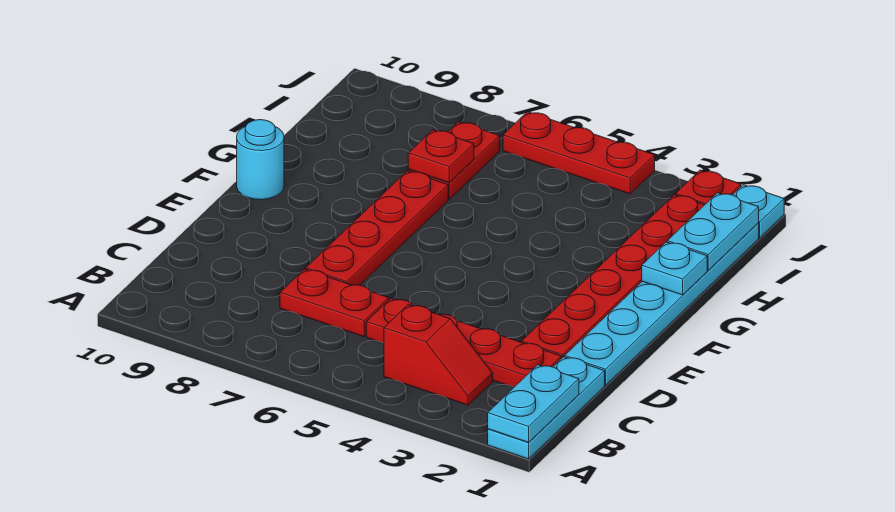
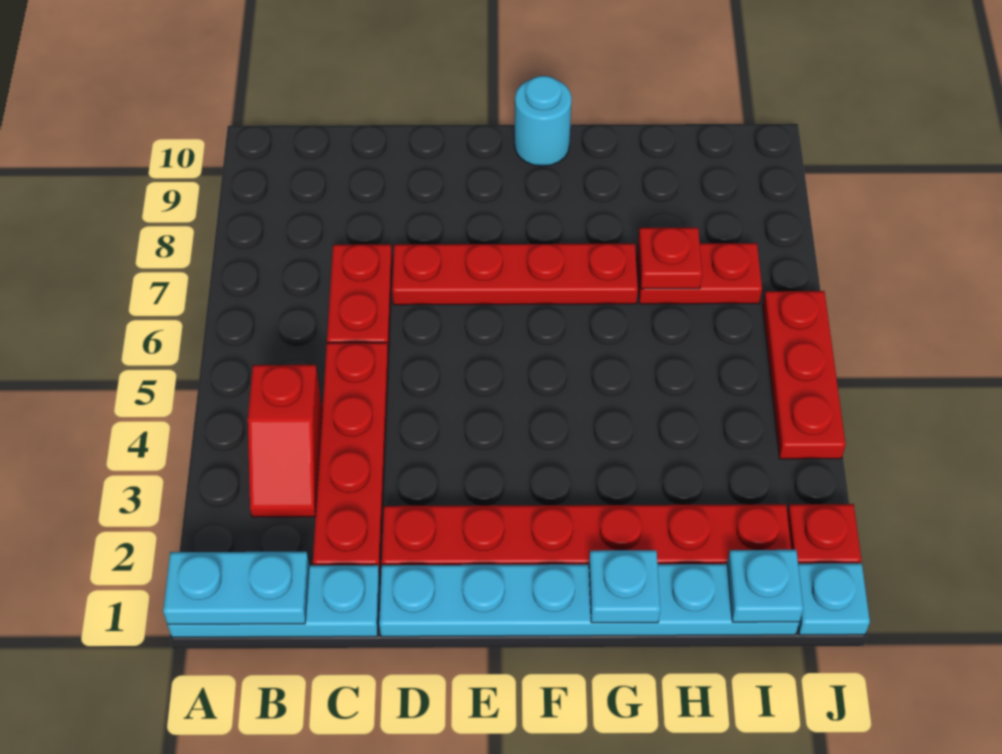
cyan plate H1:I1 level 2 -> cyan plate I1 level 2

